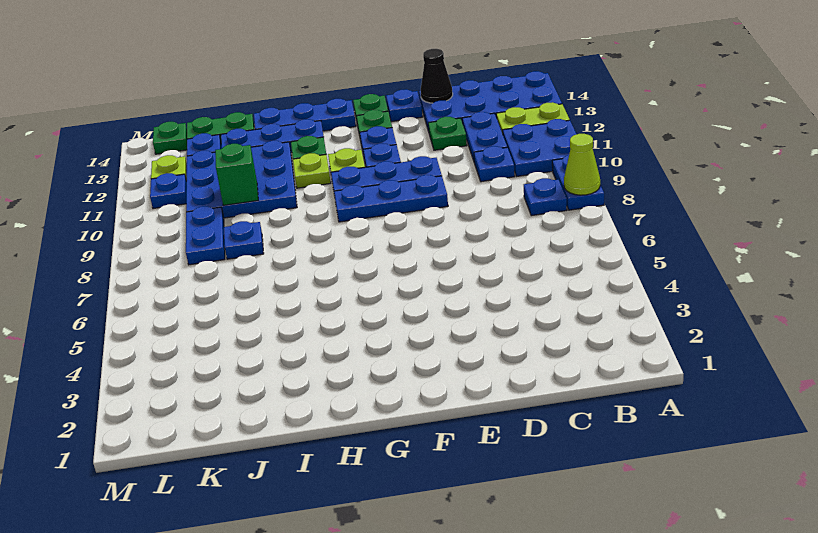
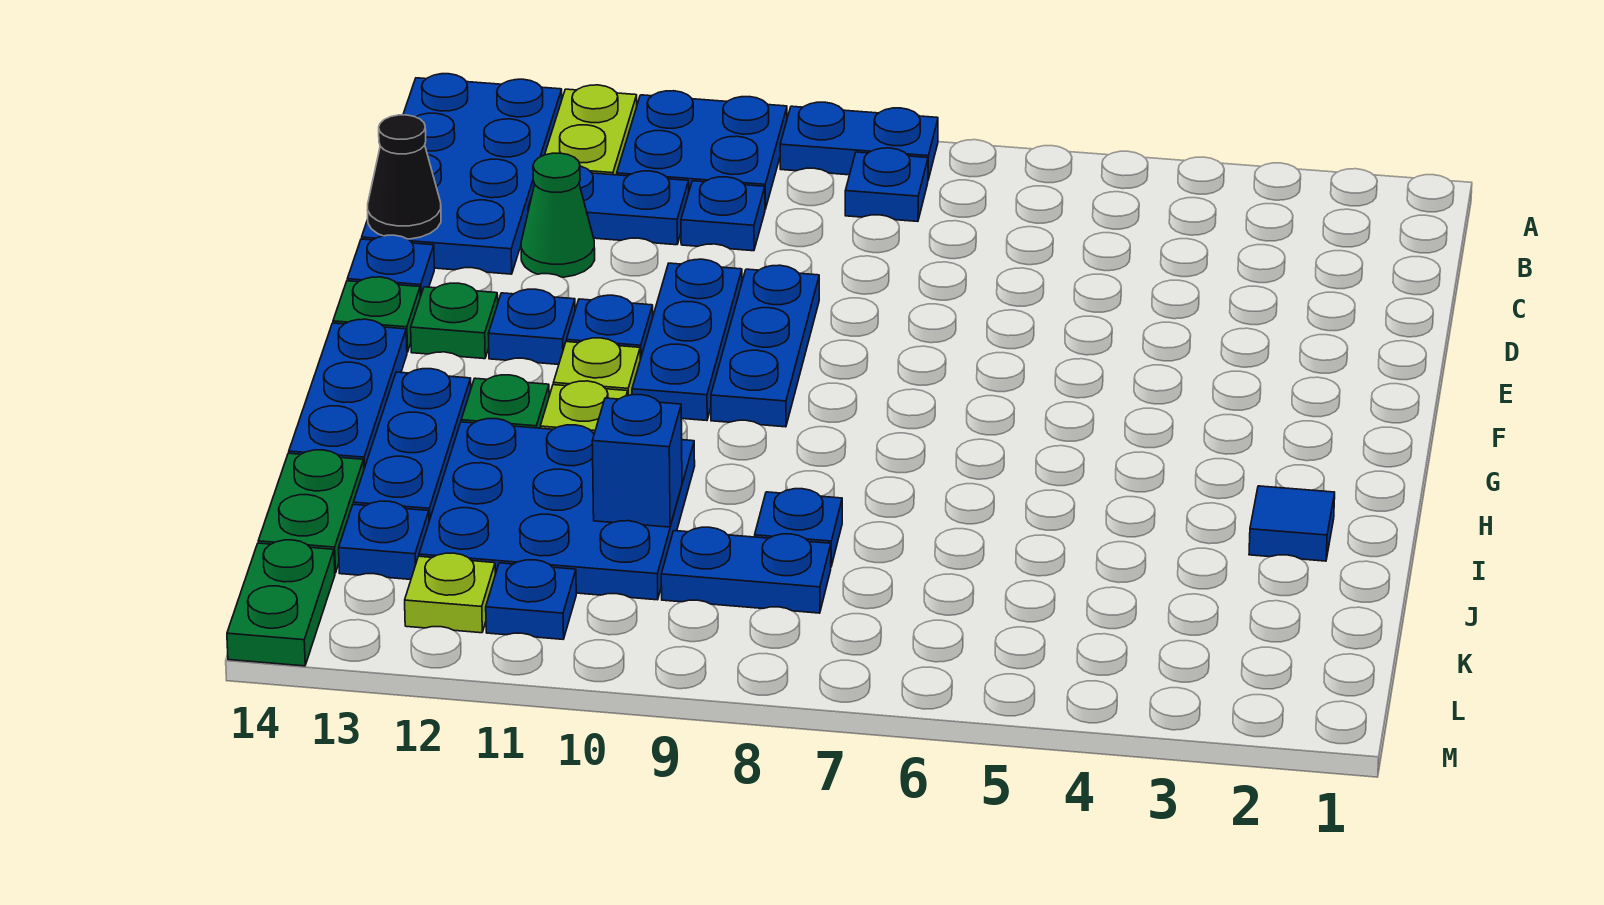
lime cone A8 level 2 -> none
green plate D12 level 1 -> green cone D12 level 1
none -> blue tile I2 level 1
green brick J10 level 2 -> blue brick J10 level 2
green plate L14 level 1 -> green plate L14:M14 level 1

